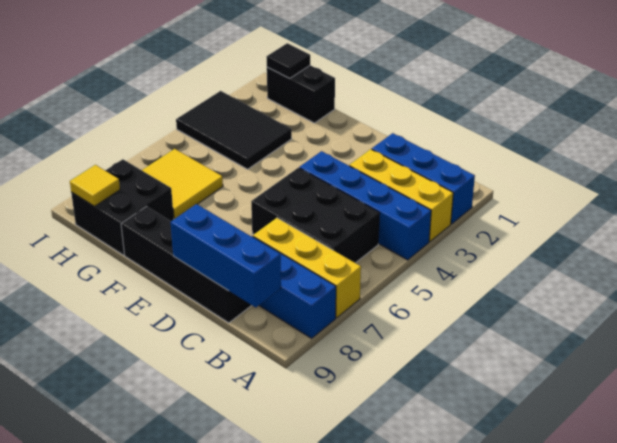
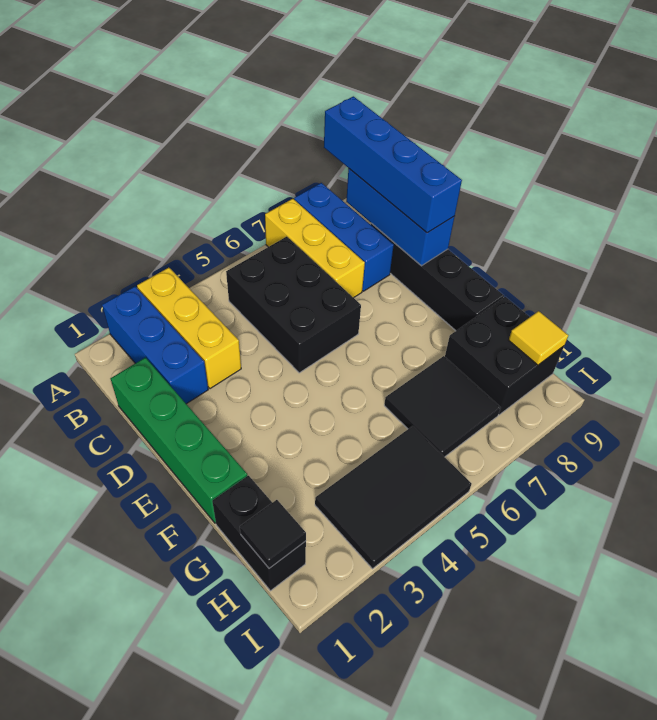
blue brick A4:D4 level 1 -> blue brick A9:D9 level 3
none -> green brick C1:F1 level 1
black tile G3:I4 level 1 -> black tile H3:I5 level 1
yellow tile G6:H7 level 1 -> black tile G6:H7 level 1

